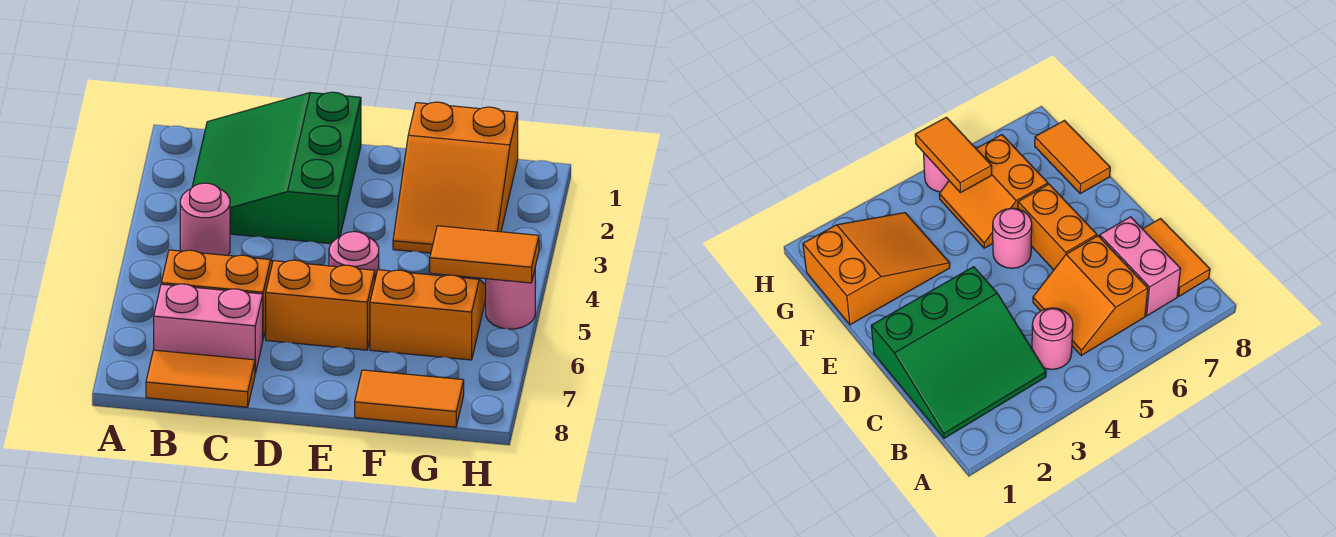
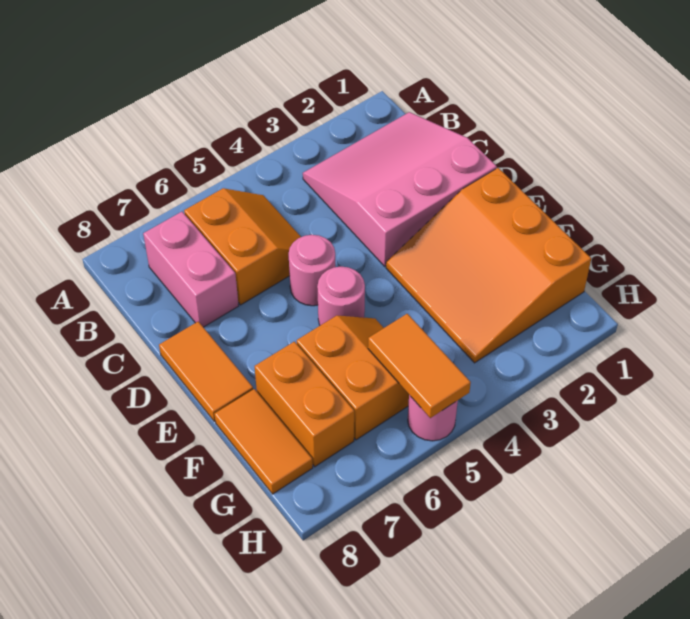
green slope B1:D3 level 1 top D -> pink slope B1:D3 level 1 top D
pink round brick B4 level 1 -> pink round brick D5 level 1
orange tile B8:C8 level 1 -> orange tile D8:E8 level 1
orange brick D6:E6 level 1 -> orange brick F7:G7 level 1
orange slope F1:G3 level 1 top 1 -> orange slope E1:G3 level 1 top 1

